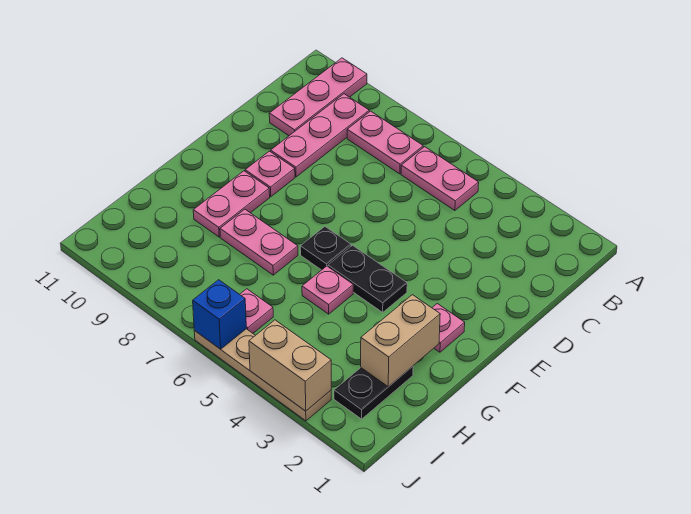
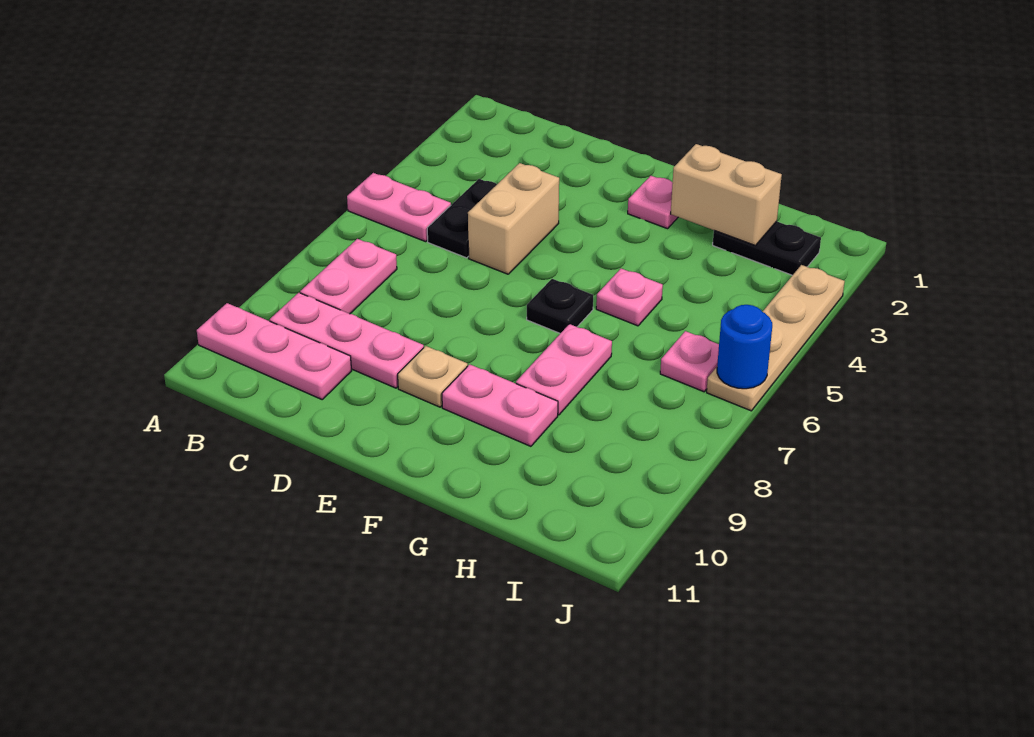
pink plate B5:B6 level 1 -> pink plate A5:B5 level 1
pink plate E9 level 1 -> tan plate E9 level 1
black plate F4:F5 level 1 -> black plate C4:C5 level 1
tan brick J3:J4 level 2 -> tan brick D4:D5 level 1
blue brick J6 level 2 -> blue round brick J6 level 2

